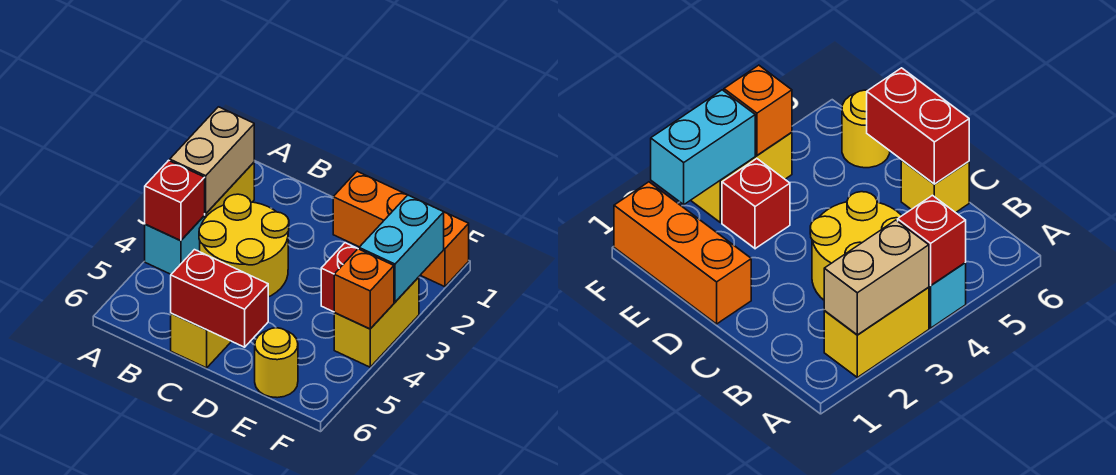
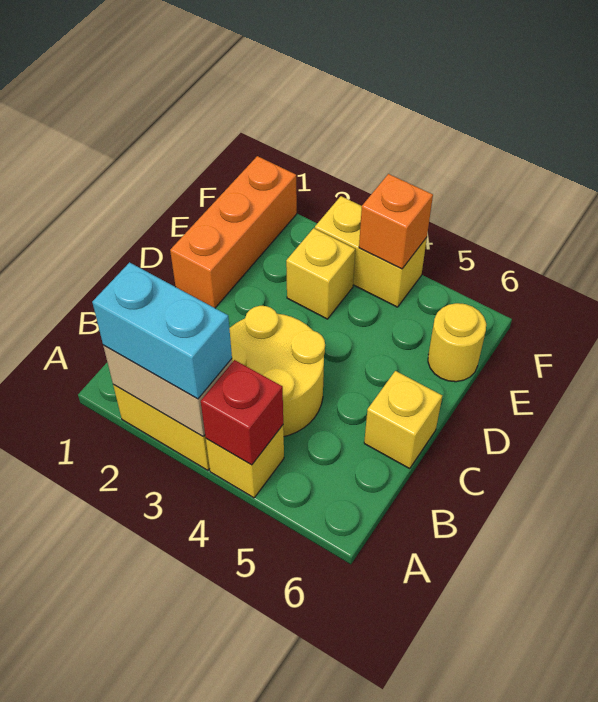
cyan brick A4 level 1 -> yellow brick A4 level 1
red brick C6:D6 level 2 -> none
red brick E3 level 1 -> yellow brick E3 level 1
cyan brick F2:F3 level 2 -> cyan brick A2:A3 level 3

